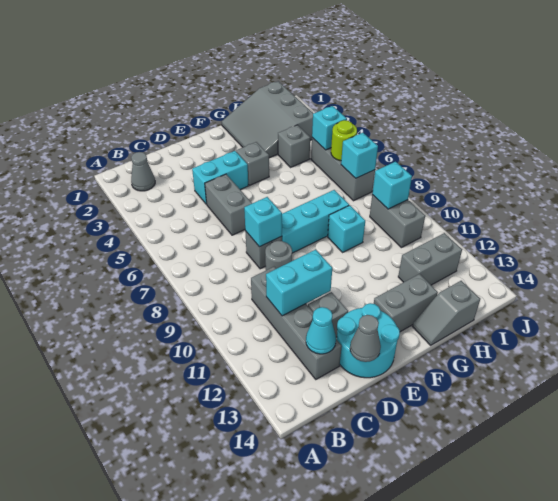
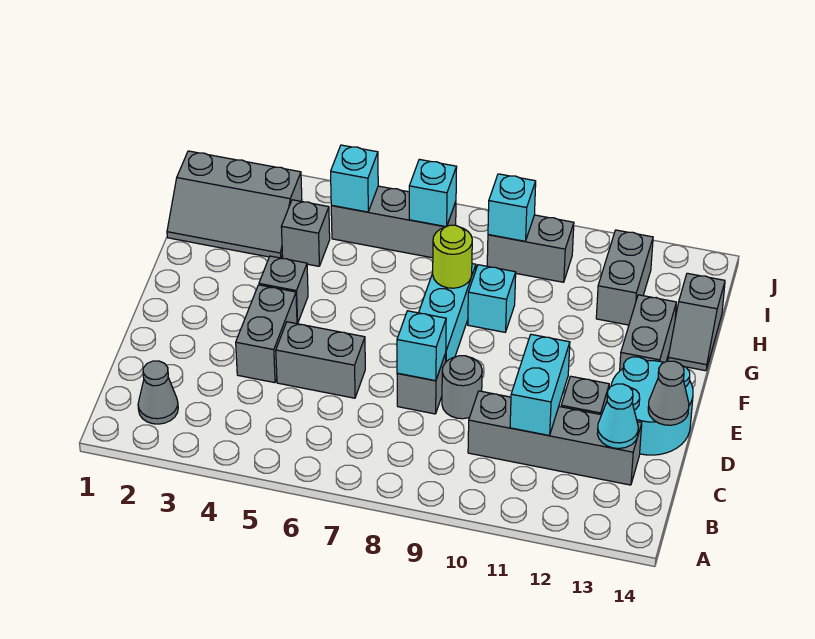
cyan brick D4:E4 level 1 -> grey brick D4:E4 level 1
grey slope G1:I3 level 1 top I -> grey slope H1:I3 level 1 top I
lime round brick I6 level 2 -> lime round brick G8 level 2

